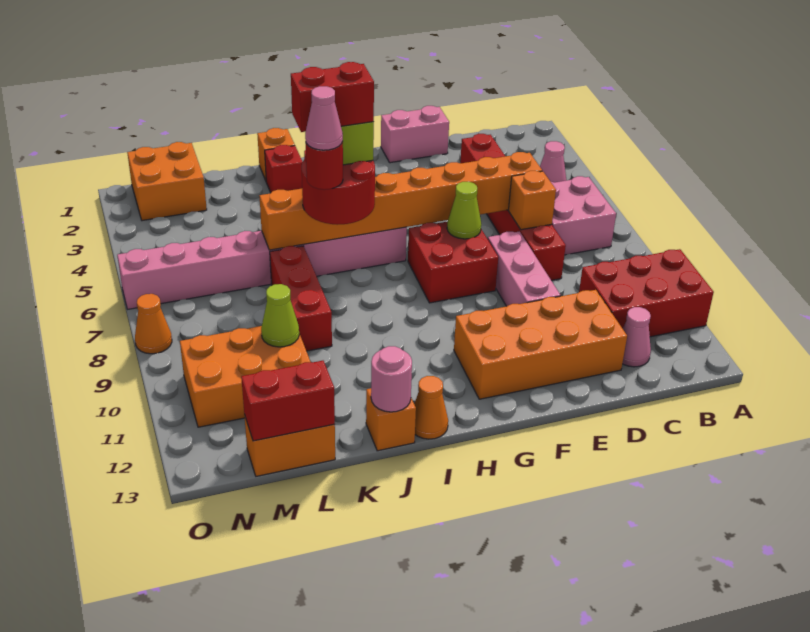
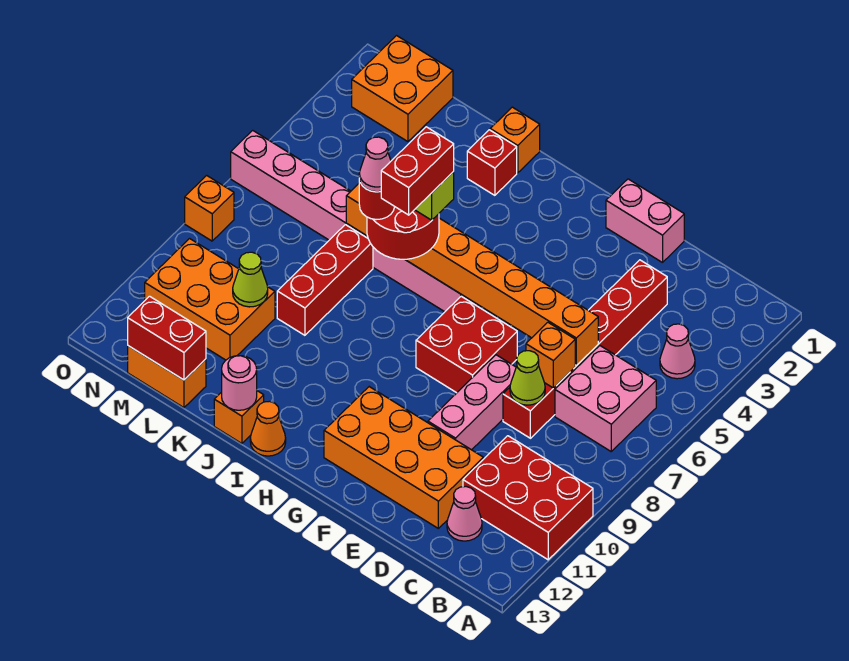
lime cone F7 level 2 -> lime cone D8 level 2
red brick I6:J6 level 5 -> red brick I6:I7 level 5
orange cone O8 level 1 -> orange brick O8 level 1

